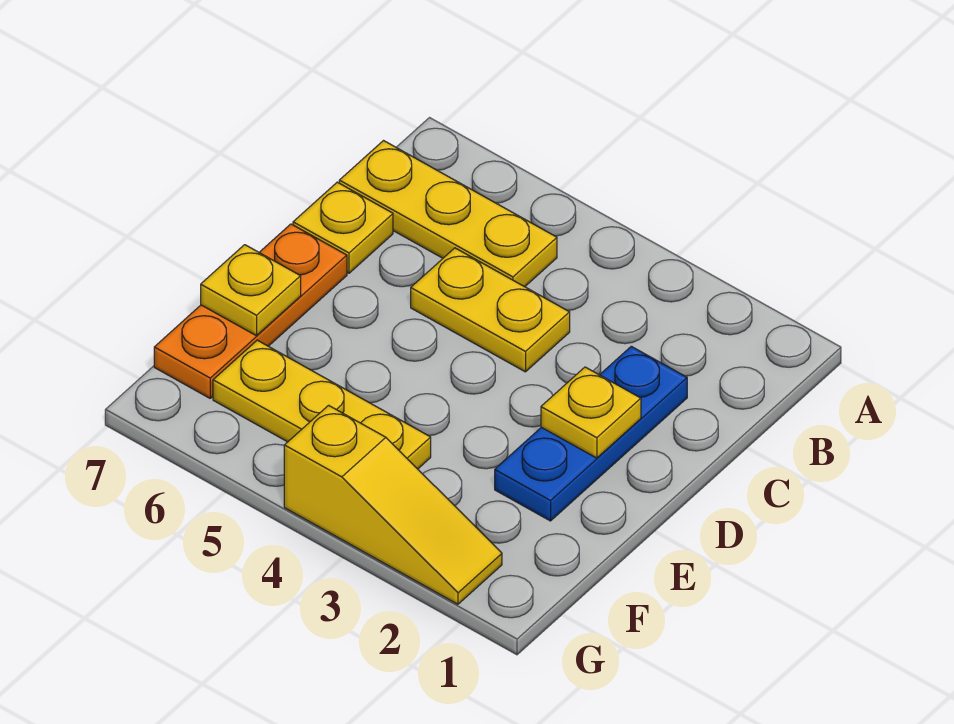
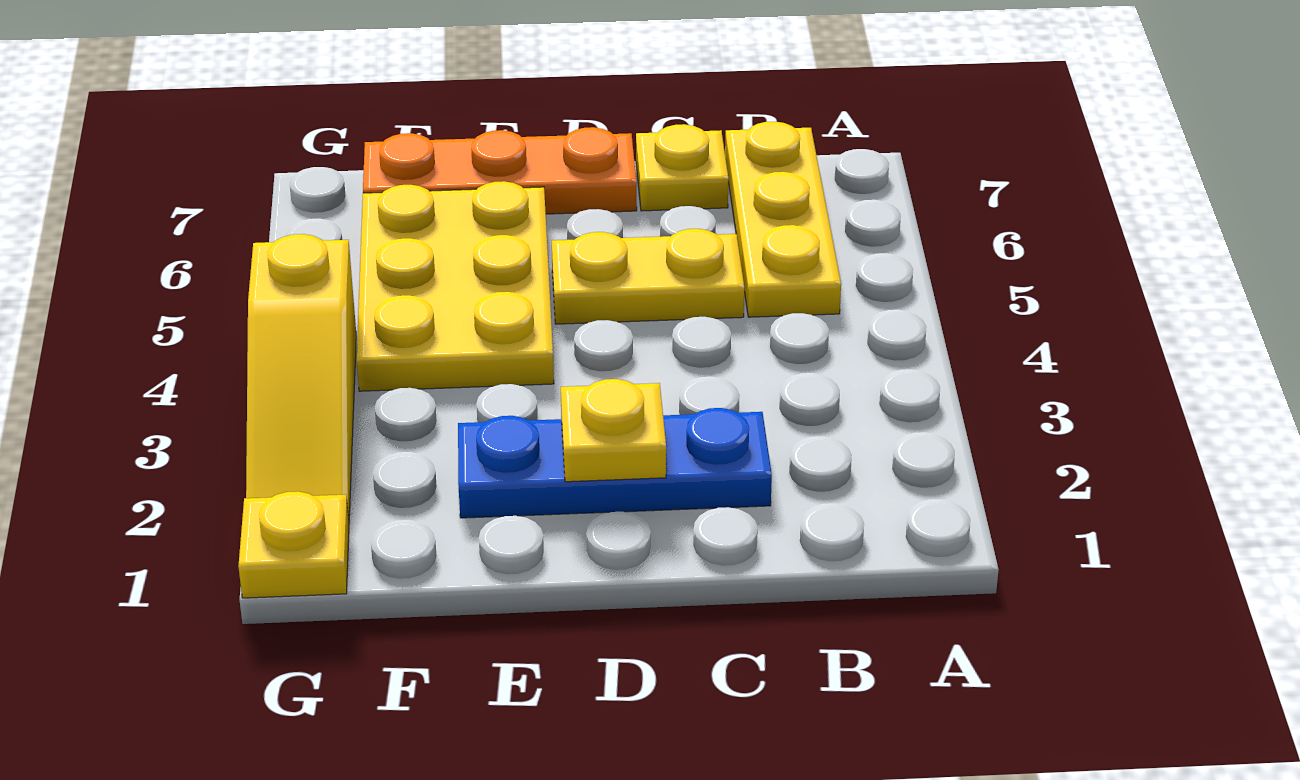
yellow plate C4:C5 level 1 -> yellow plate C5:D5 level 1
yellow plate E7 level 2 -> yellow plate G1 level 1
yellow plate F4:F6 level 1 -> yellow plate E4:F6 level 1

